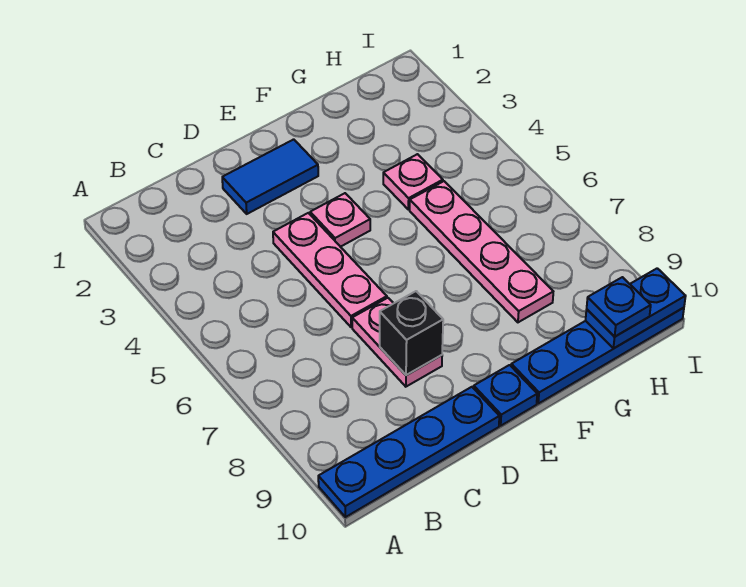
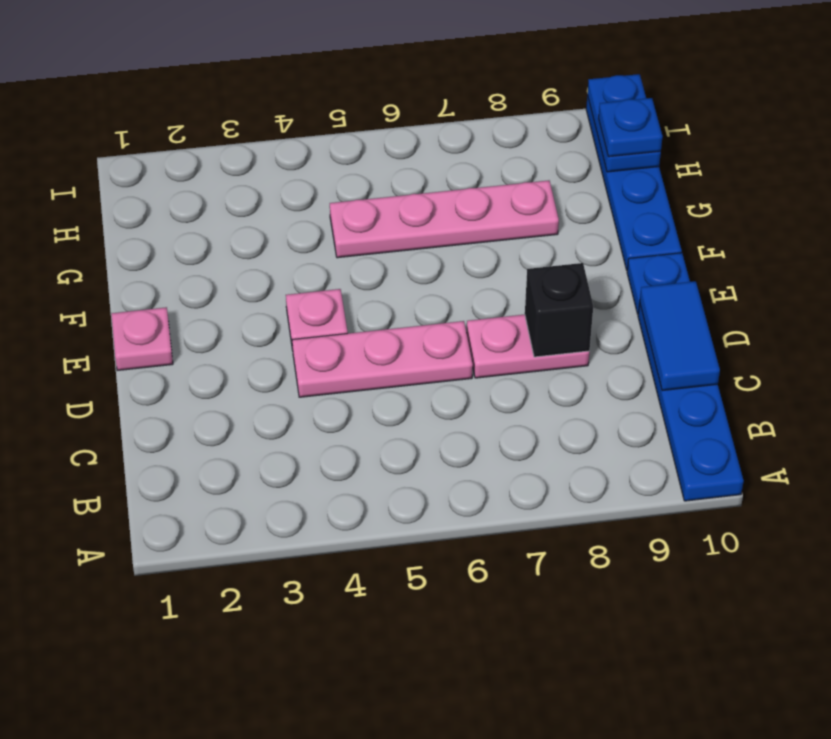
blue tile D2:E2 level 1 -> blue tile C10:D10 level 2
pink plate G4 level 1 -> pink plate E1 level 1

